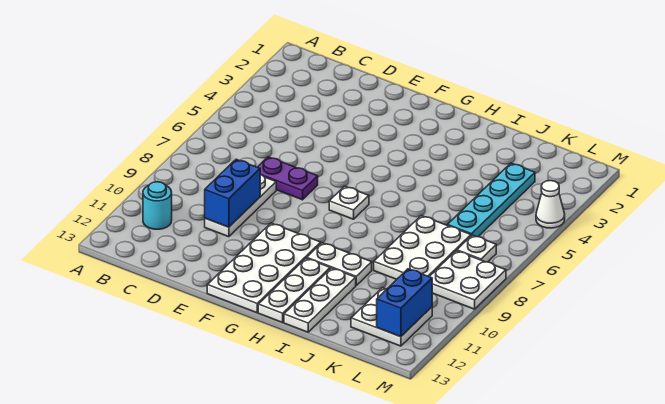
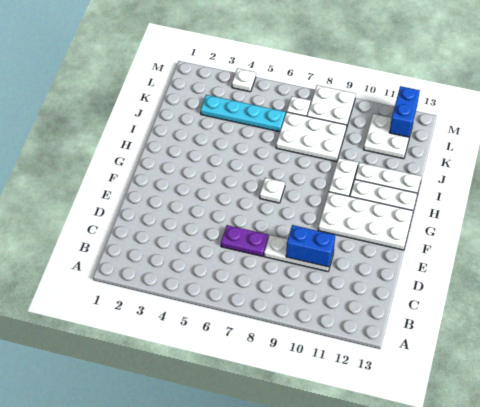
cyan round brick B11 level 1 -> none
purple plate D7:E7 level 1 -> purple plate D6:D7 level 1
blue brick L11:L12 level 2 -> blue brick L12:M12 level 2
white cone M4 level 1 -> white plate M4 level 1

